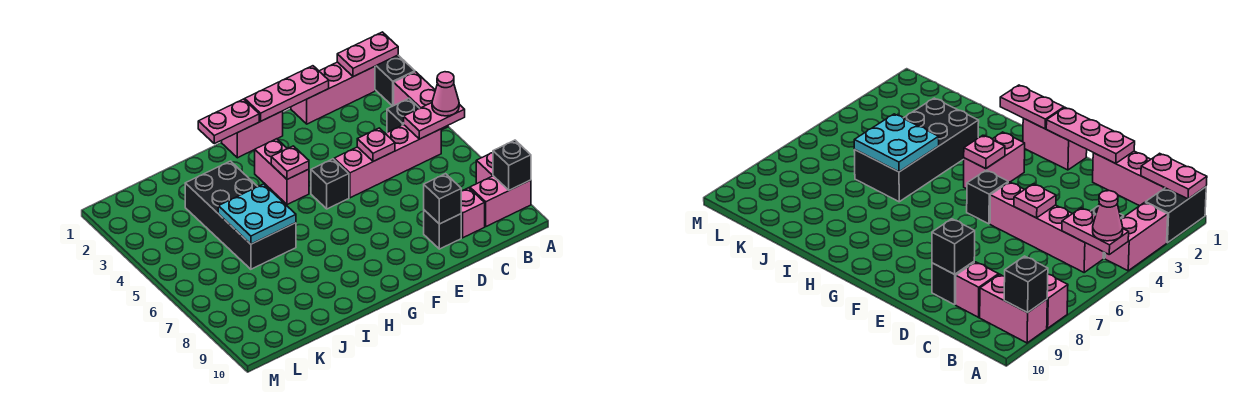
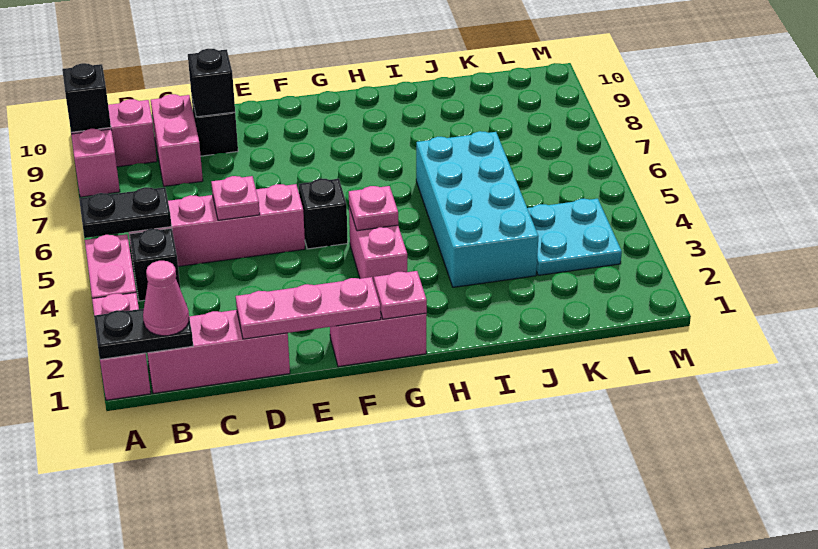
black brick A1:A2 level 1 -> pink brick A1:A2 level 1
pink plate A1:B1 level 2 -> black plate A1:B1 level 2
pink plate A5:B5 level 2 -> black plate A5:B5 level 2
pink cone A5 level 3 -> pink cone B1 level 3
pink brick C9 level 1 -> pink brick C8:C9 level 1
pink plate G1:H1 level 2 -> pink plate G1 level 2
black brick I3:J6 level 1 -> cyan brick I3:J6 level 1
cyan plate I5:J6 level 2 -> cyan plate K3:L4 level 1

